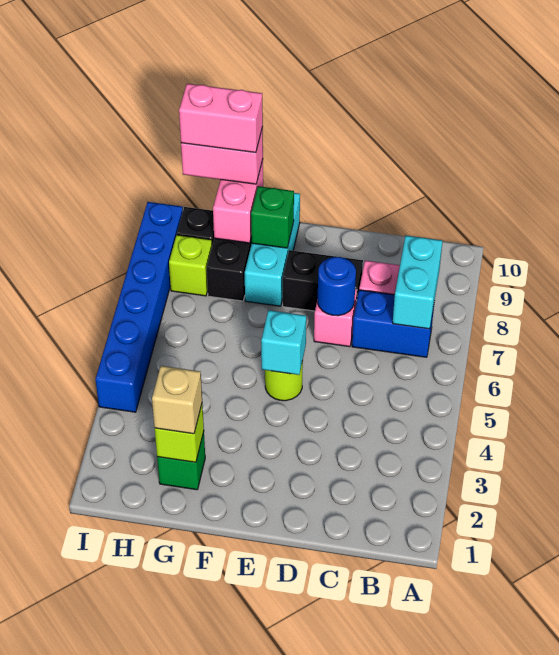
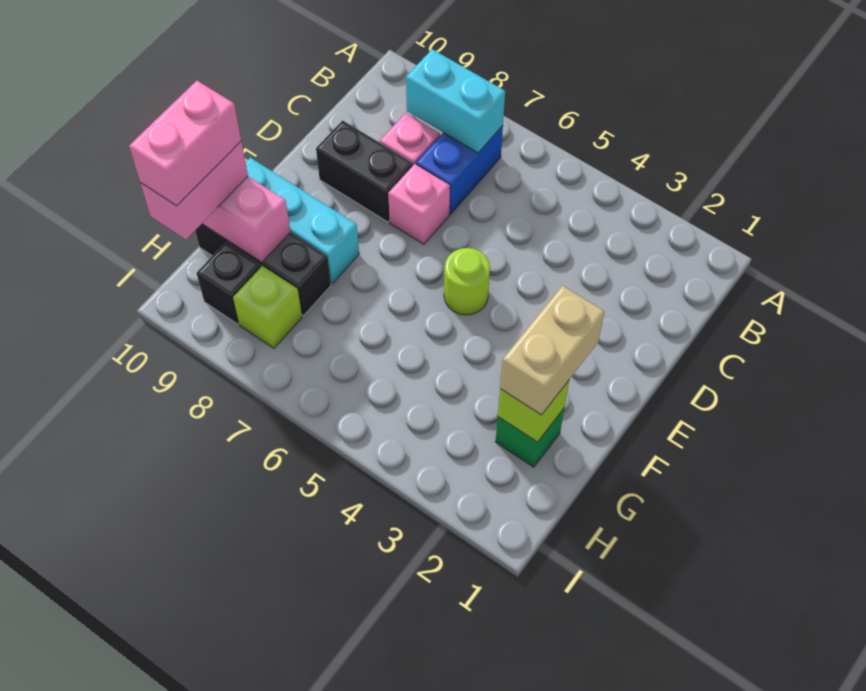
blue round brick D7 level 2 -> none
black brick D8:E8 level 1 -> black brick D8:D9 level 1
cyan brick E5 level 2 -> none
green brick F9 level 2 -> none
tan brick G2 level 3 -> tan brick F2:G2 level 3
blue brick I4:I9 level 1 -> none

